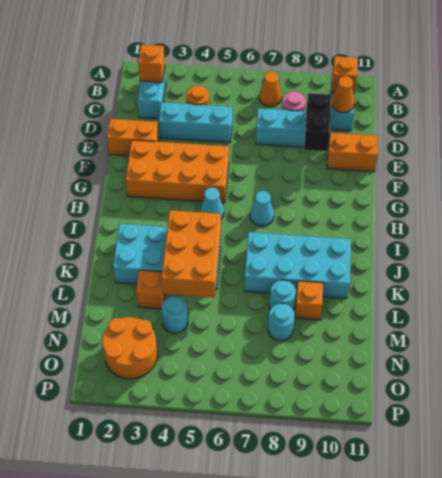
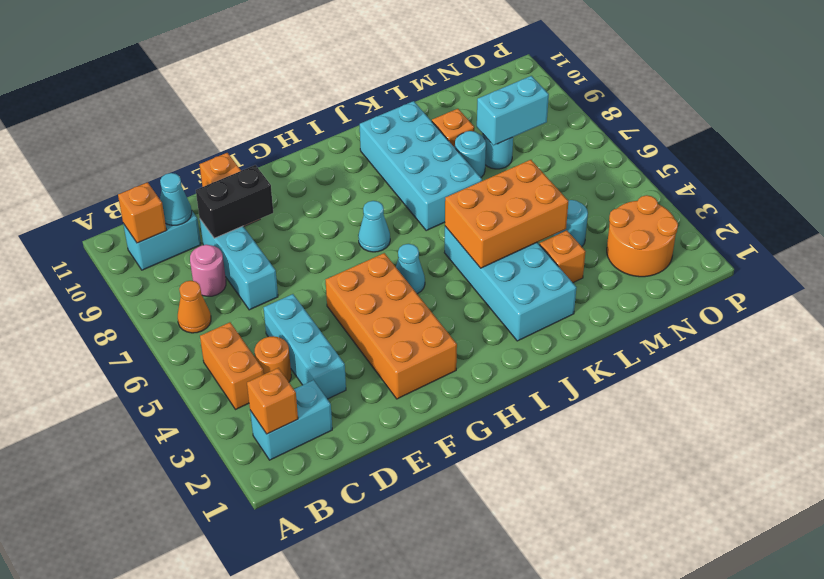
orange cone C10 level 2 -> cyan cone C10 level 2
orange brick E1:E2 level 1 -> orange brick B4:B5 level 1
none -> cyan brick M8:N8 level 2

